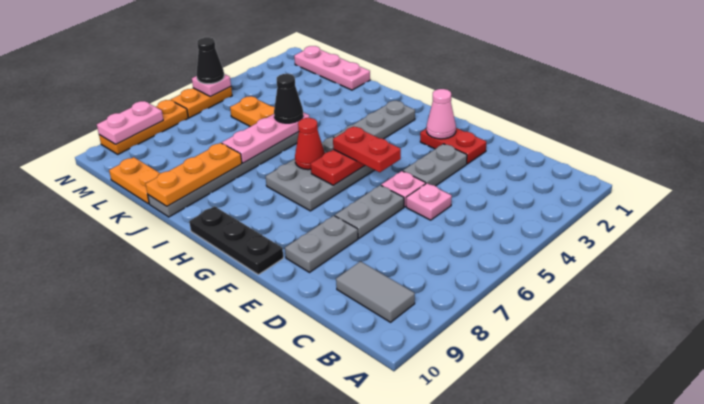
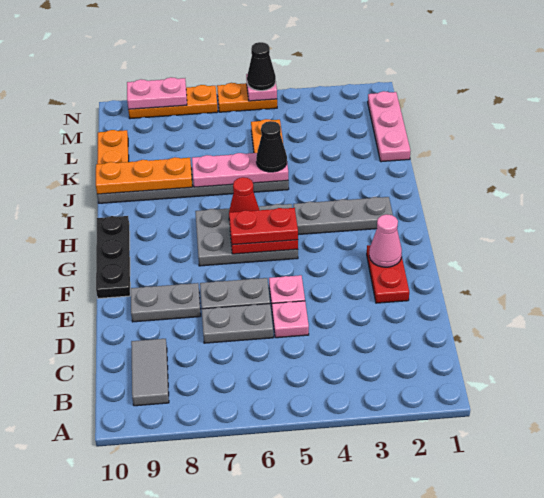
grey plate E3:E4 level 1 -> grey plate D6:D7 level 1
red plate F5:G5 level 3 -> red plate G5:G6 level 3

